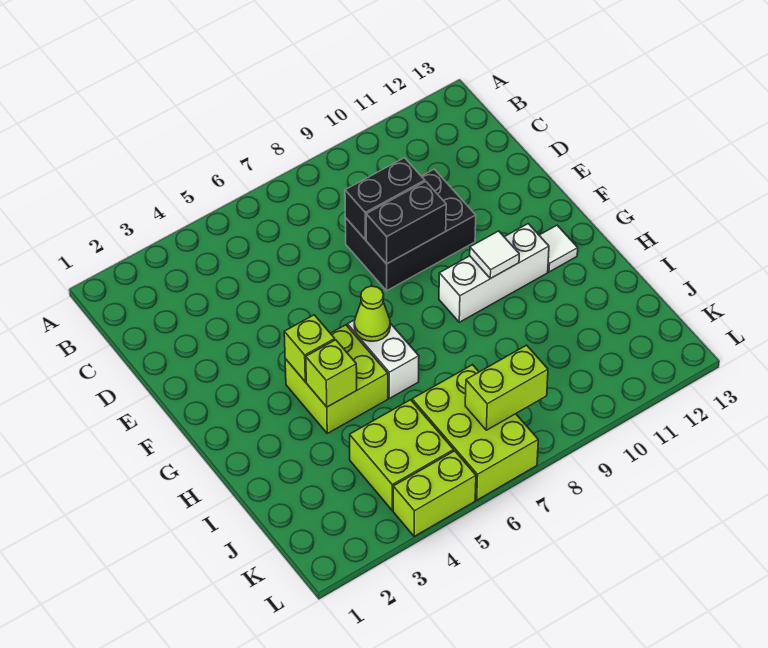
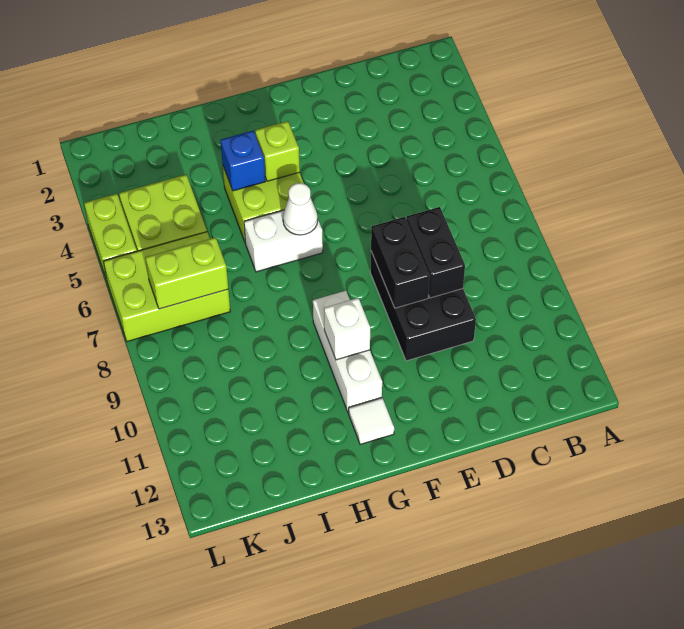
lime cone G6 level 2 -> white cone G6 level 2
white tile G10 level 2 -> white brick G10 level 2
lime brick H4 level 2 -> blue brick H4 level 2
lime brick K7:K8 level 2 -> lime brick J7:K7 level 2

